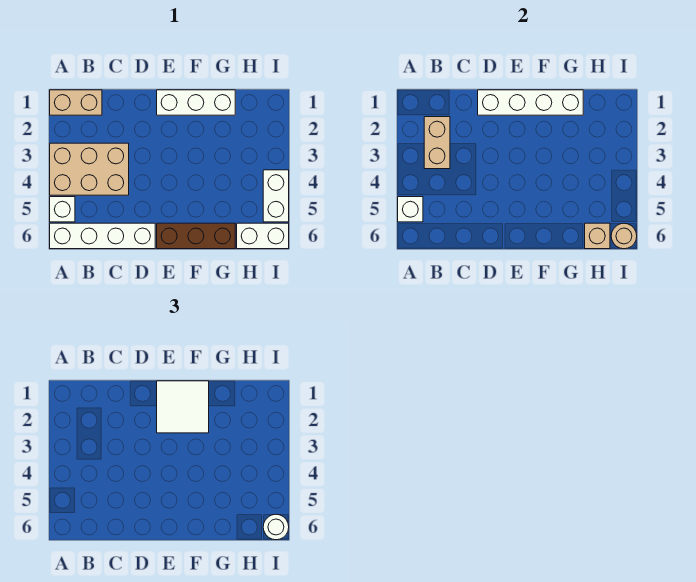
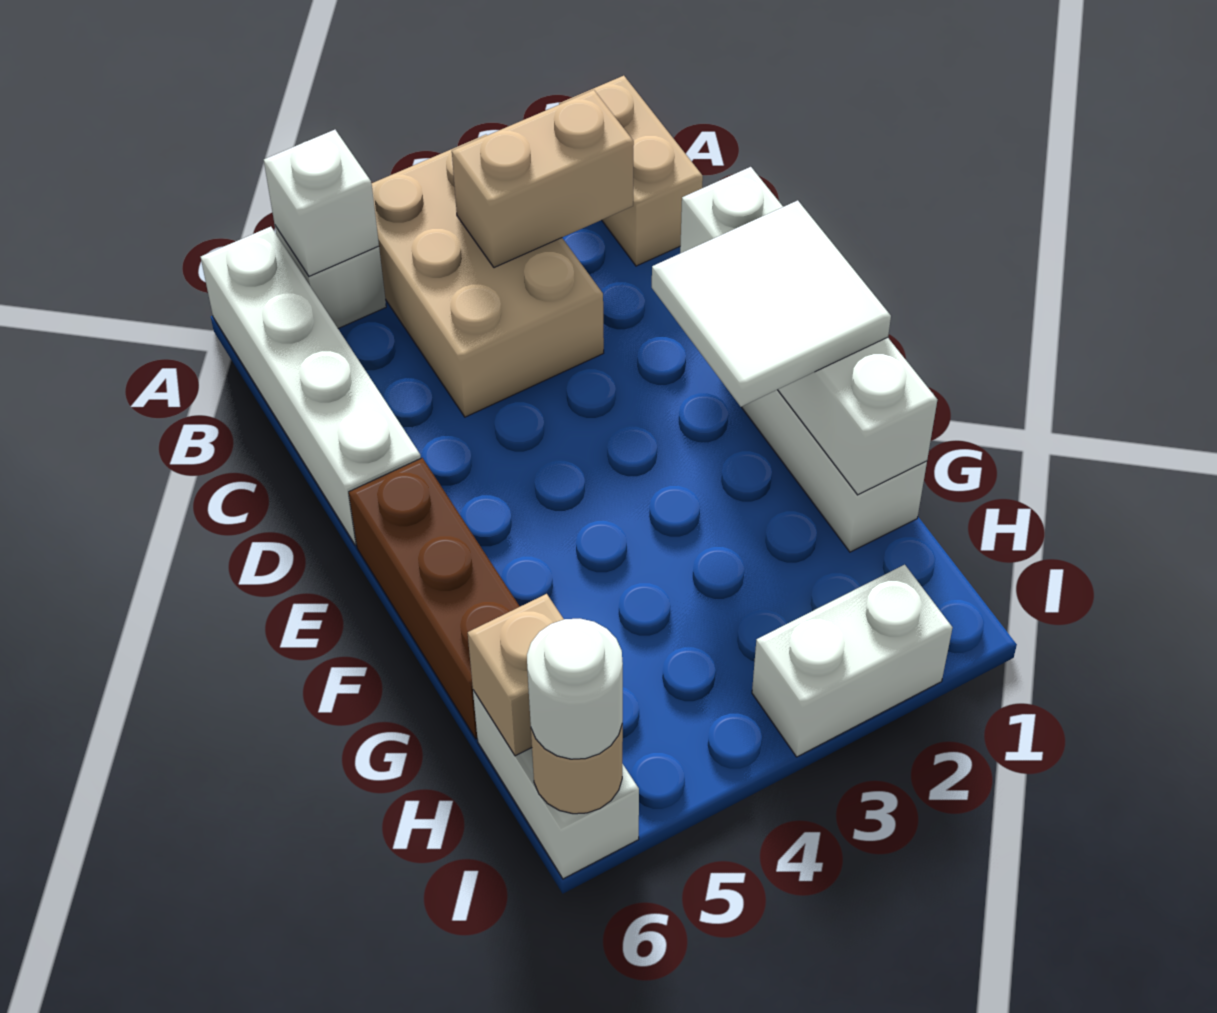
white brick I4:I5 level 1 -> white brick I2:I3 level 1

